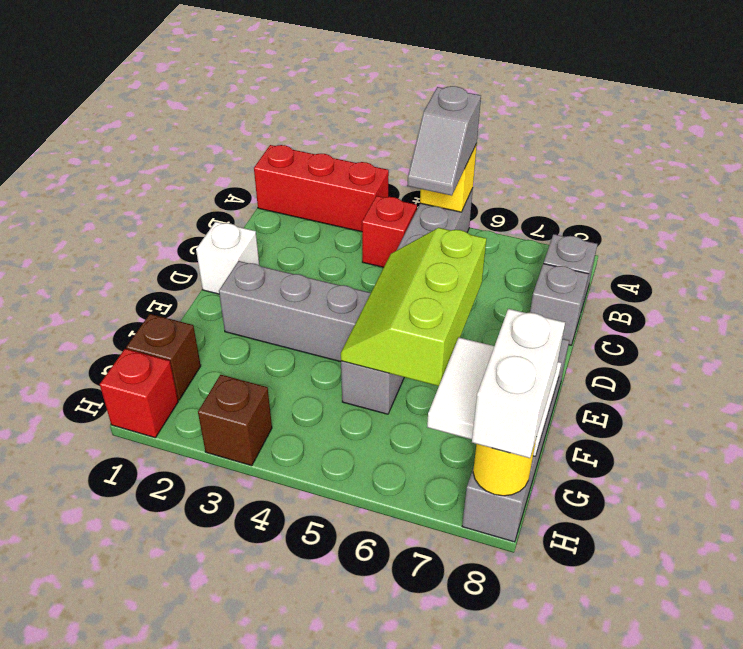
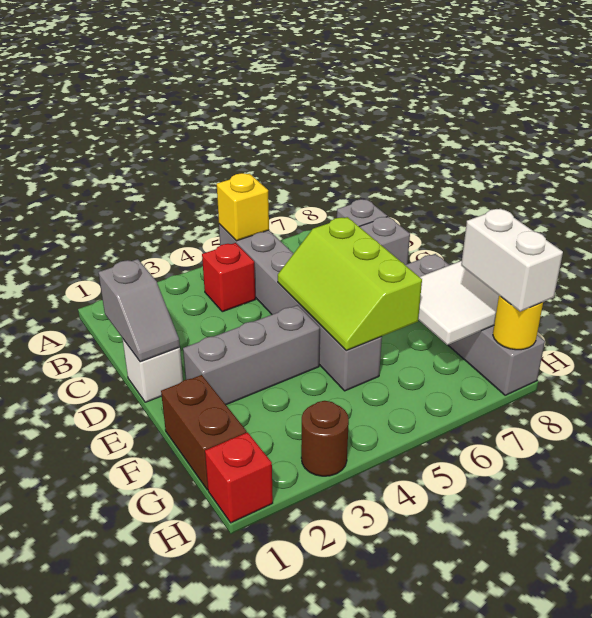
red brick A1:A3 level 1 -> none
grey slope A5:B5 level 3 top A -> grey slope C1:D1 level 2 top C
brown brick G1 level 1 -> brown brick F1:G1 level 1
brown brick H3 level 1 -> brown round brick H3 level 1

